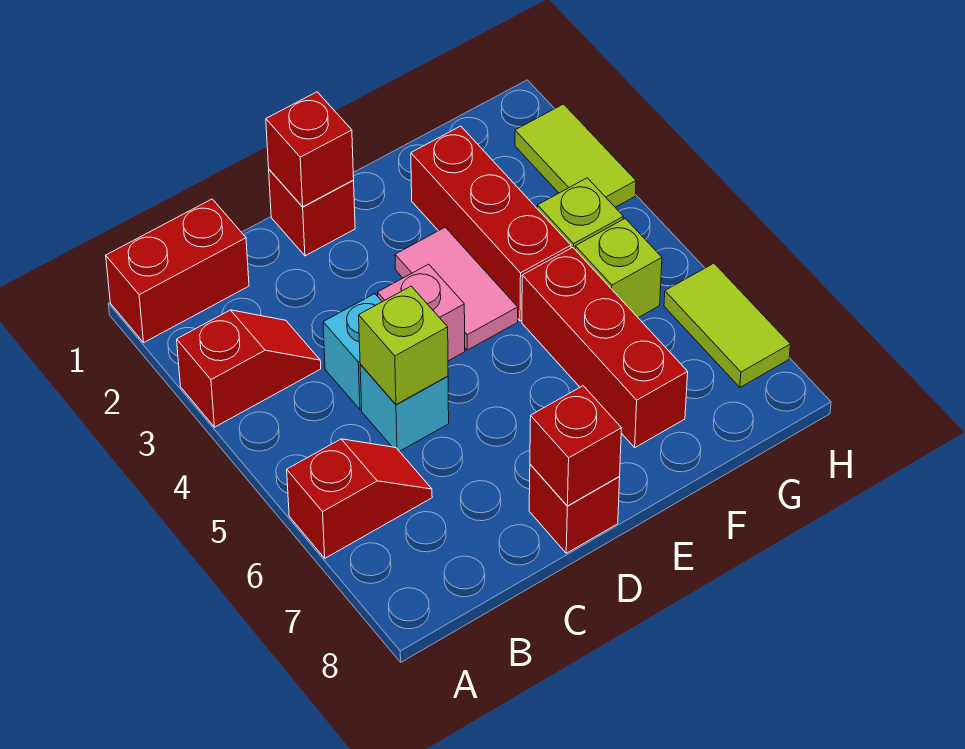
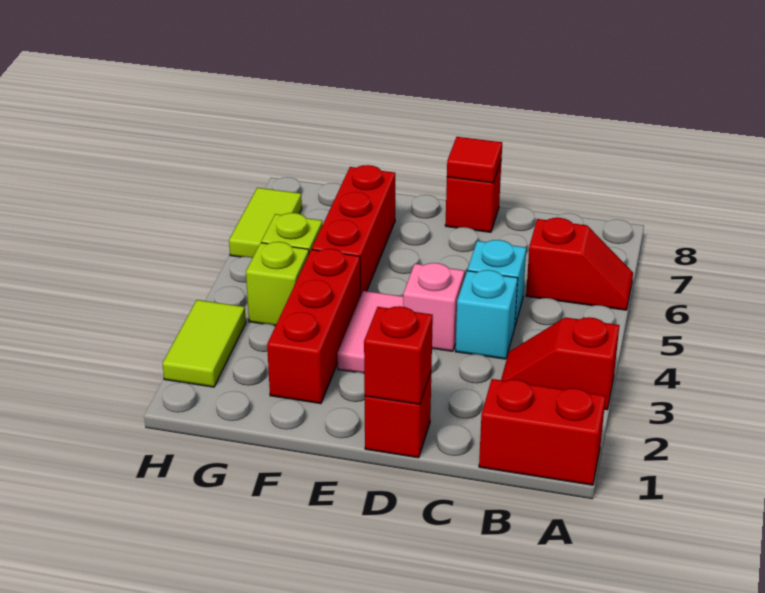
red slope A6:B6 level 1 top A -> red slope A6:B6 level 1 top B
lime brick C5 level 2 -> none
red brick D8 level 2 -> red tile D8 level 2

